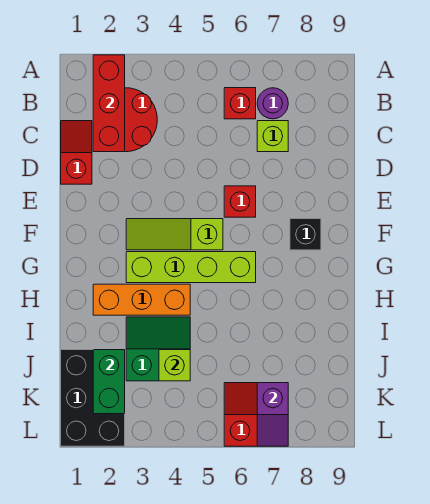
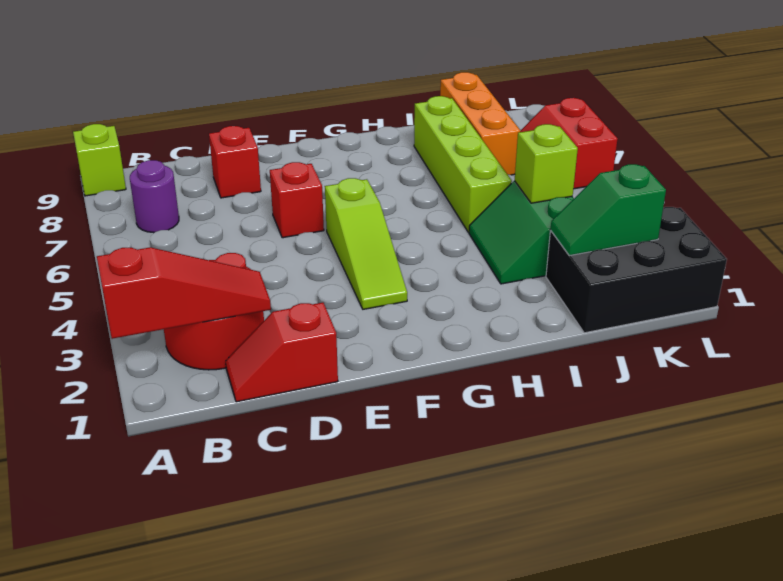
red brick A2:C2 level 2 -> red slope A2:C2 level 2 top A
red brick B6 level 1 -> red brick D8 level 1
lime brick C7 level 1 -> lime brick A9 level 1
black brick F8 level 1 -> none
lime brick G3:G6 level 1 -> lime brick I5:I8 level 1
orange brick H2:H4 level 1 -> orange brick J7:J9 level 1
green brick J2:K2 level 2 -> green slope J2:K2 level 2 top K
purple slope K7:L7 level 2 top K -> none

